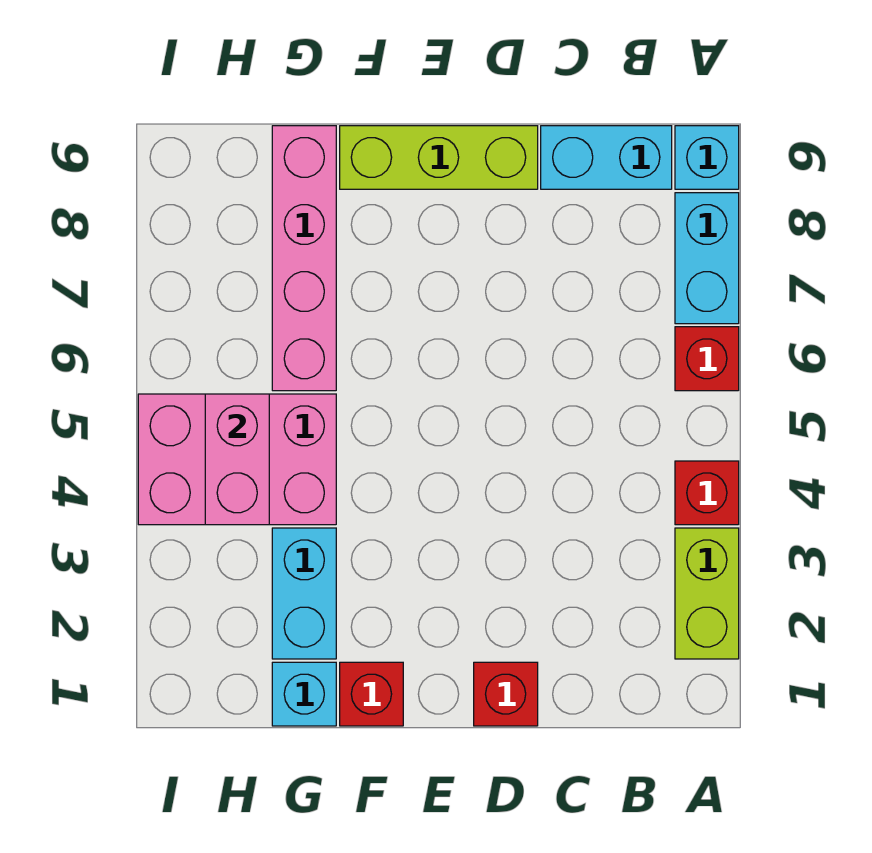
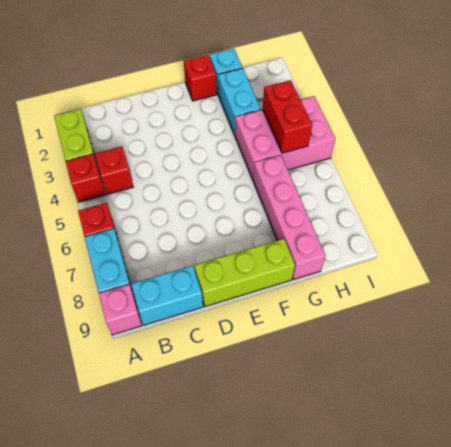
cyan brick A9 level 1 -> pink brick A9 level 1
red brick D1 level 1 -> red brick B4 level 1
pink brick H4:H5 level 2 -> red brick H4:H5 level 2

